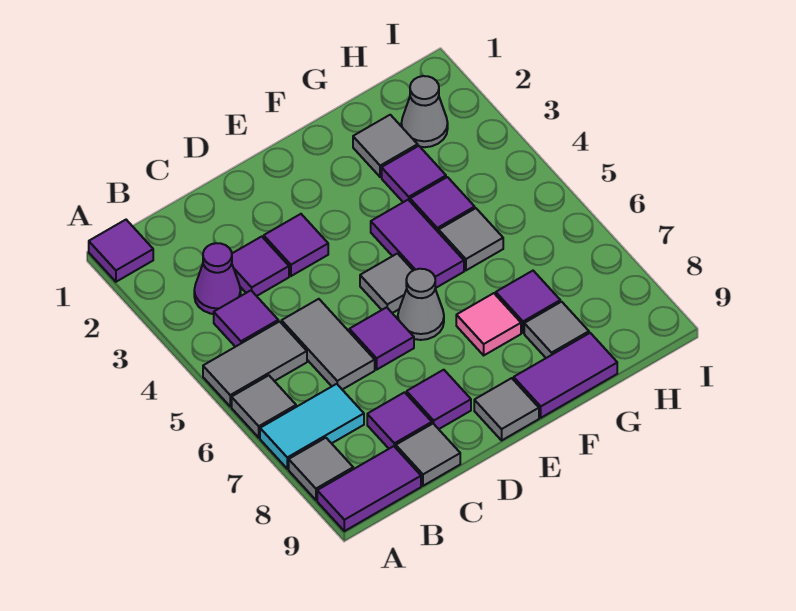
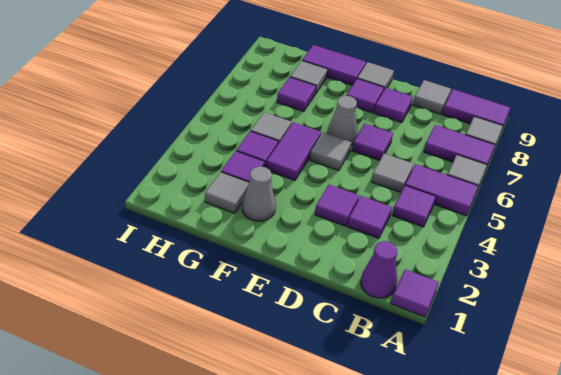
grey tile A5:B5 level 1 -> purple tile A5:B5 level 1
cyan tile A7:B7 level 1 -> purple tile A7:B7 level 1
purple cone B3 level 1 -> purple cone B1 level 1
grey tile C5:C6 level 1 -> grey tile C5 level 1
purple tile C8 level 1 -> purple tile E8 level 1
pink tile F7 level 1 -> none
grey cone H2 level 1 -> grey cone F2 level 1

